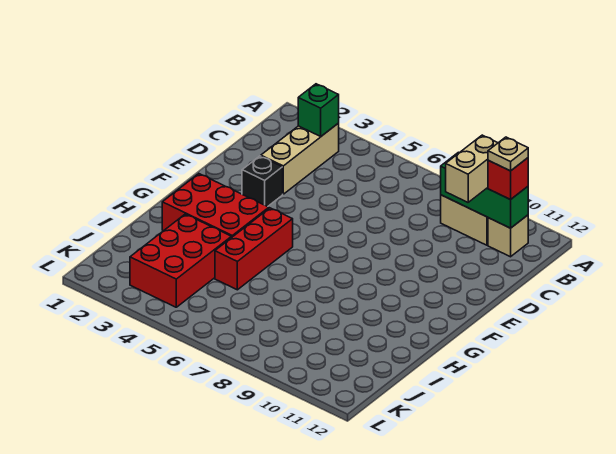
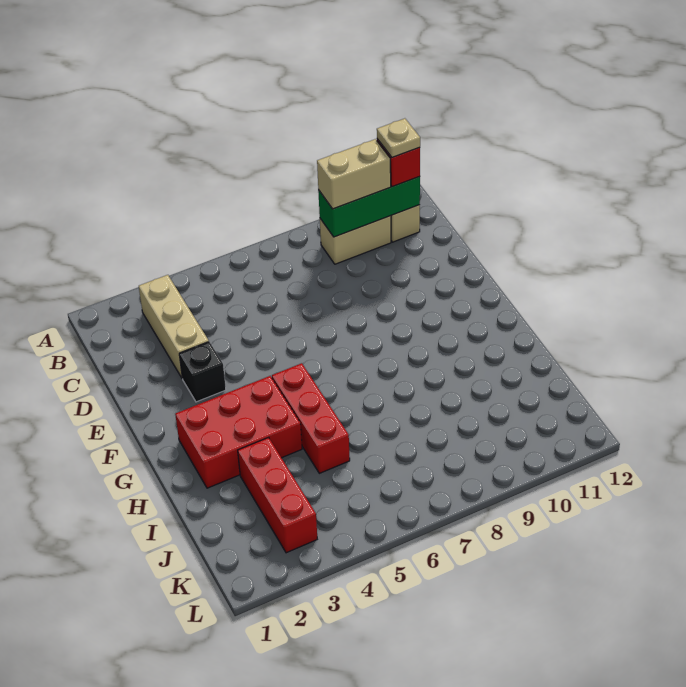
green brick B3 level 2 -> none
tan brick B10:C10 level 3 -> tan brick B9:B10 level 3
red brick I3:K4 level 1 -> red brick I3:K3 level 1

